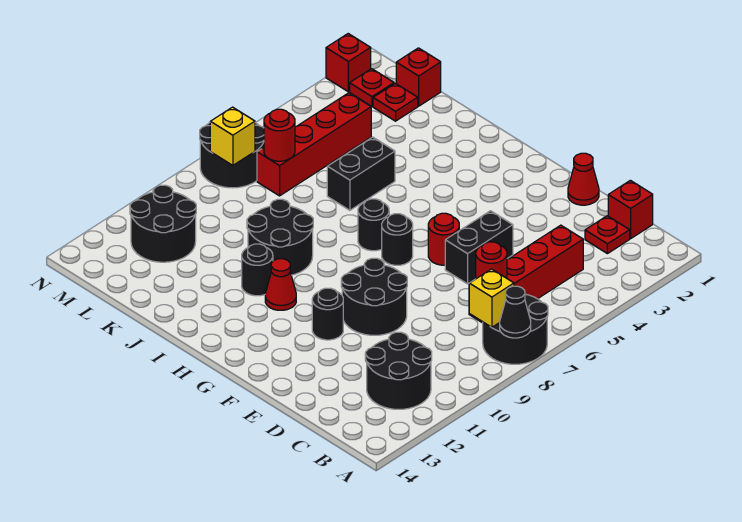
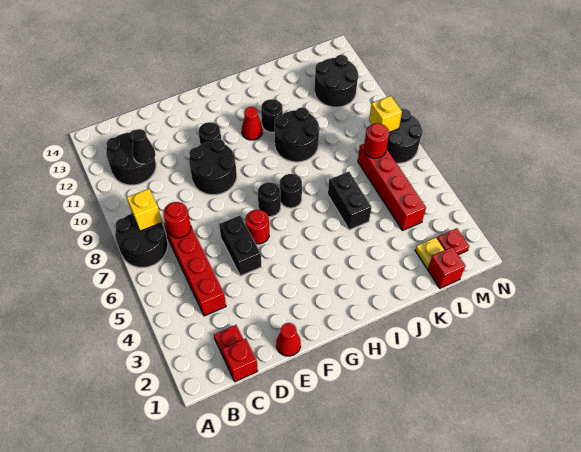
black cone A8 level 2 -> black cone C11 level 2
red plate L2 level 1 -> yellow plate L2 level 1
red brick N2 level 1 -> none

